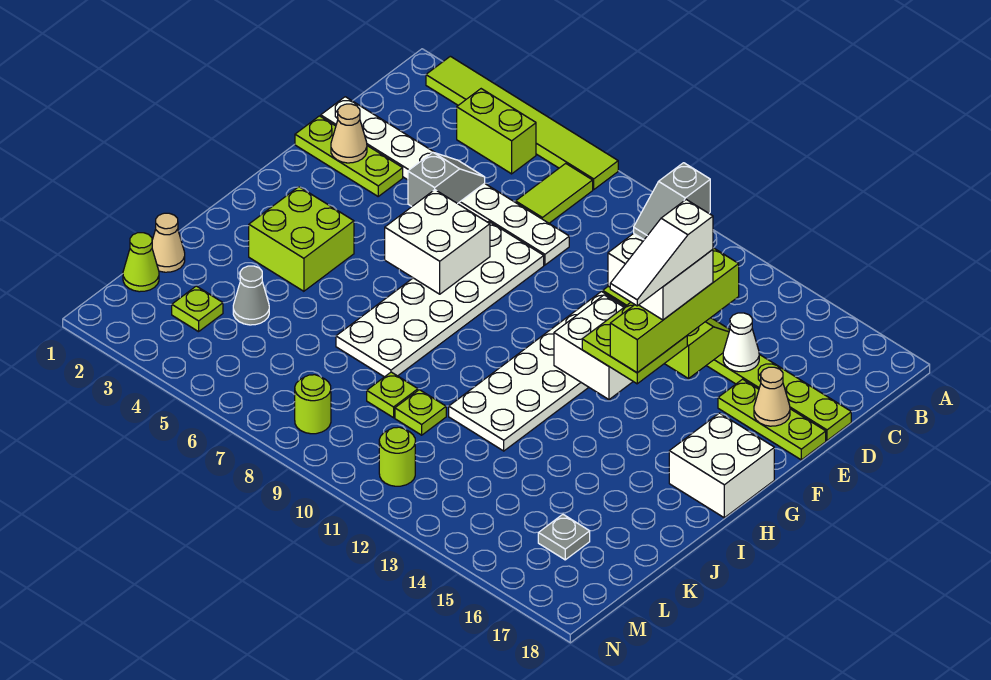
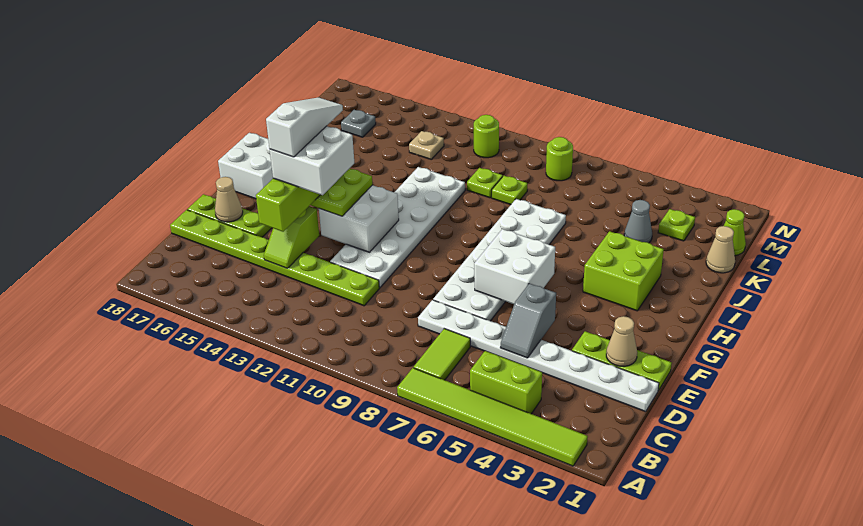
grey slope D13:E13 level 6 top D -> none
white cone D15 level 2 -> none
none -> tan plate L13 level 1

